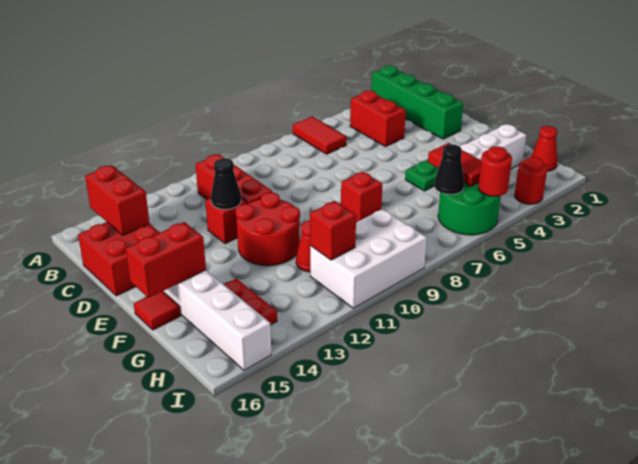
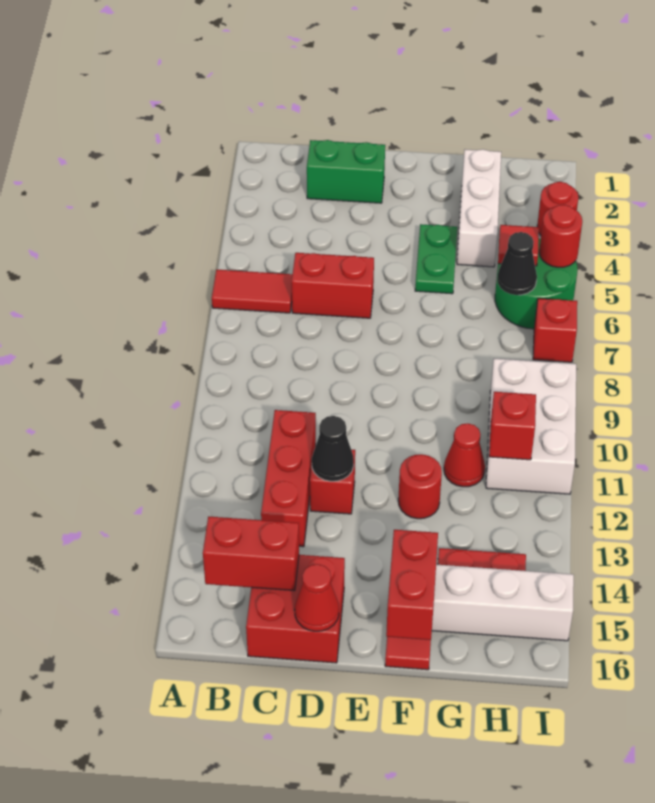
green brick A2:D2 level 1 -> green brick C2:D2 level 1
red brick B4:C4 level 1 -> red brick C6:D6 level 1
red brick B11:D11 level 1 -> red brick C11:C13 level 1
red round brick E11:F12 level 1 -> red round brick F12 level 1
red brick F8 level 1 -> red brick I7 level 1
red tile G5:H5 level 2 -> red tile H5 level 2
red cone H1 level 1 -> red cone D16 level 2

